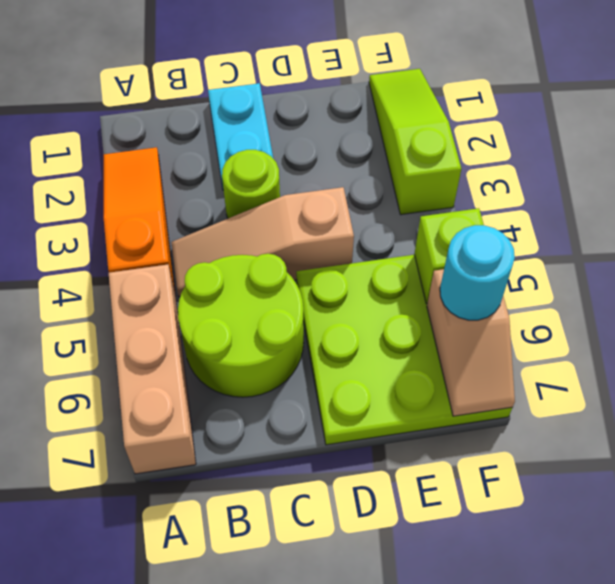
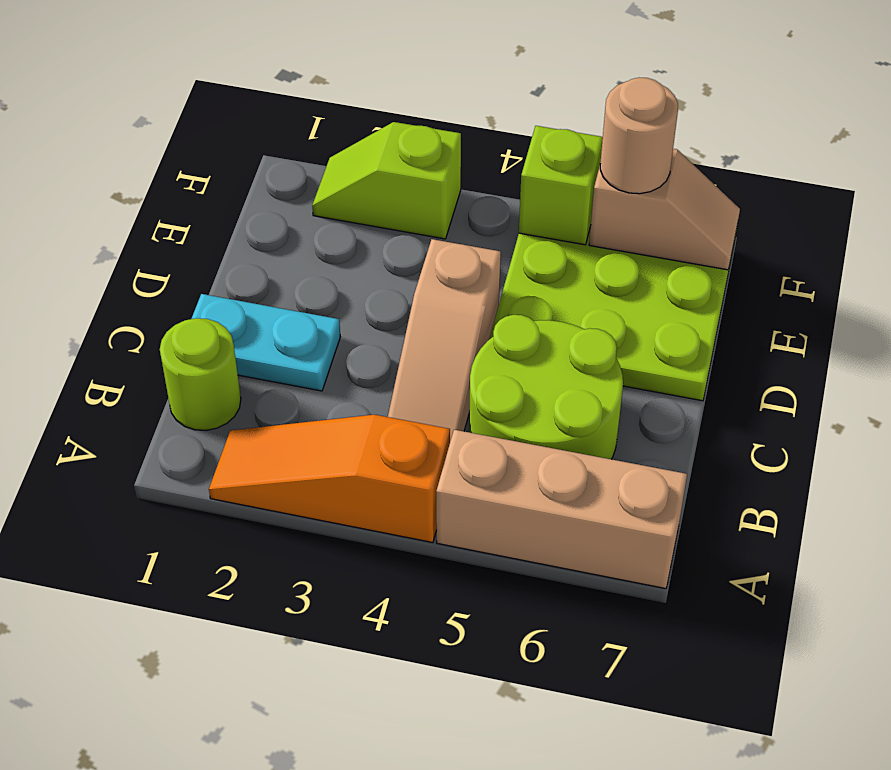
lime round brick C3 level 1 -> lime round brick B1 level 1
lime slope F1:F3 level 1 top 3 -> lime slope F2:F3 level 1 top 3
cyan round brick F6 level 3 -> tan round brick F6 level 3

